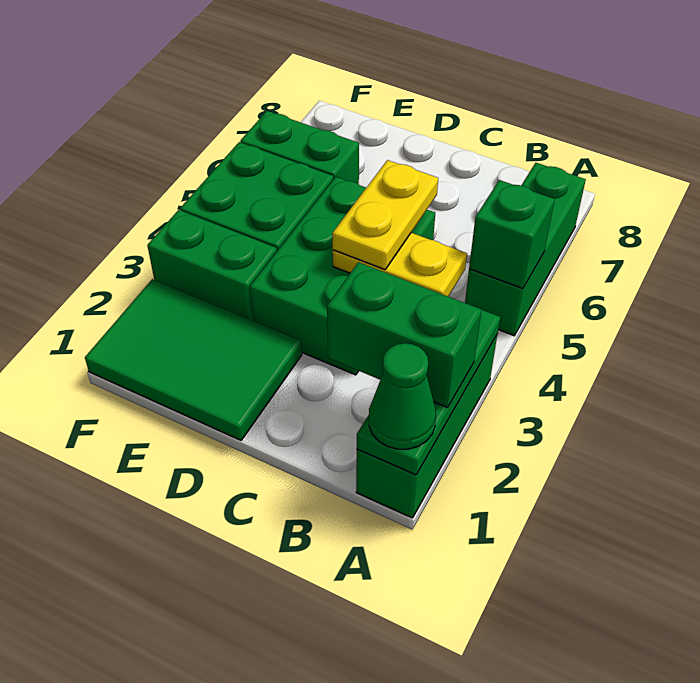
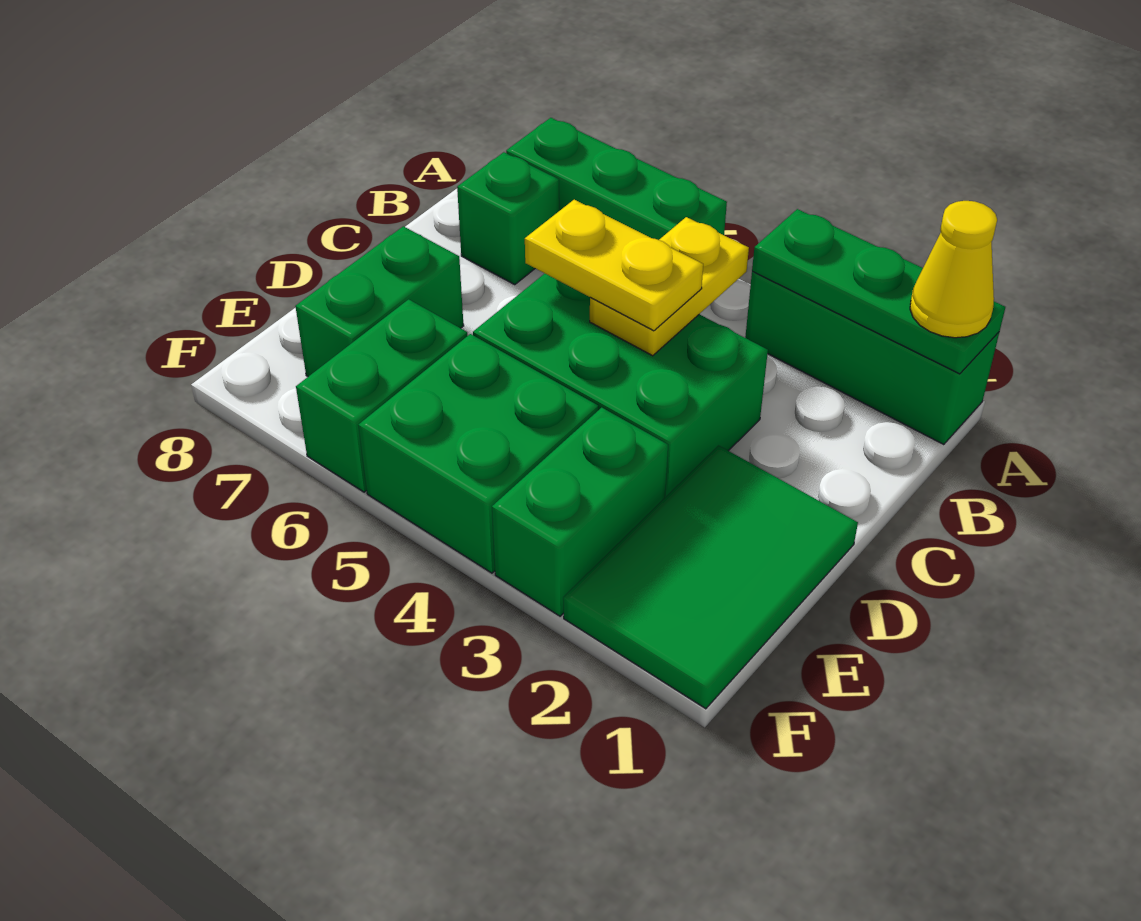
green cone A1 level 3 -> yellow cone A1 level 3
green brick A2:B2 level 3 -> green brick D7:E7 level 1
green brick A5 level 2 -> green brick B7 level 1

